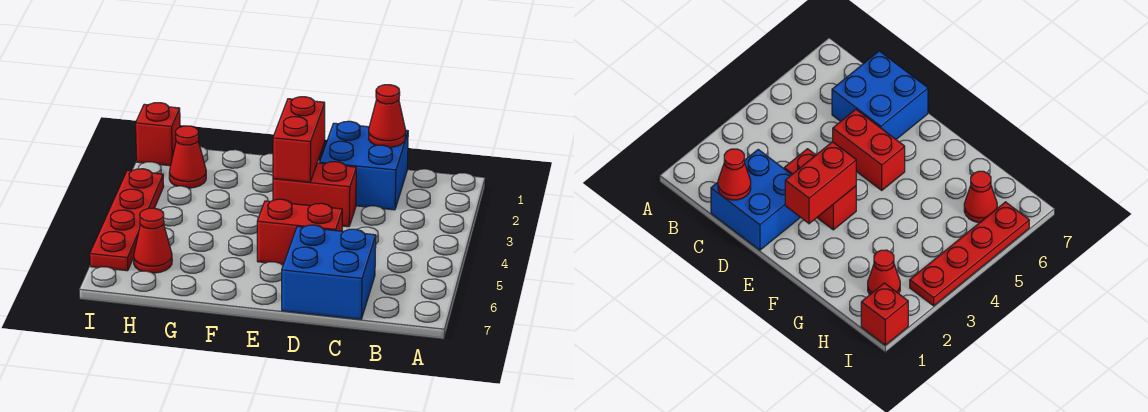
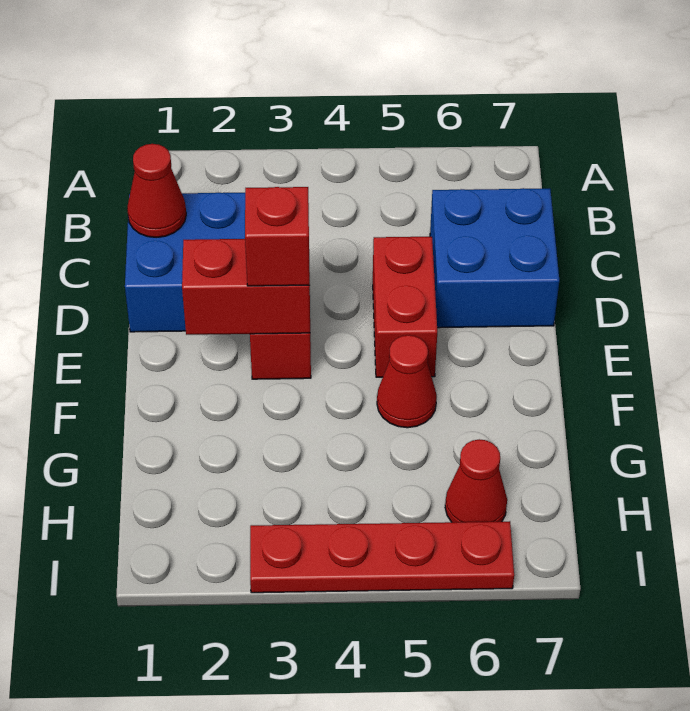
red cone H2 level 1 -> red cone F5 level 1
red brick I1 level 1 -> red brick E3 level 3

